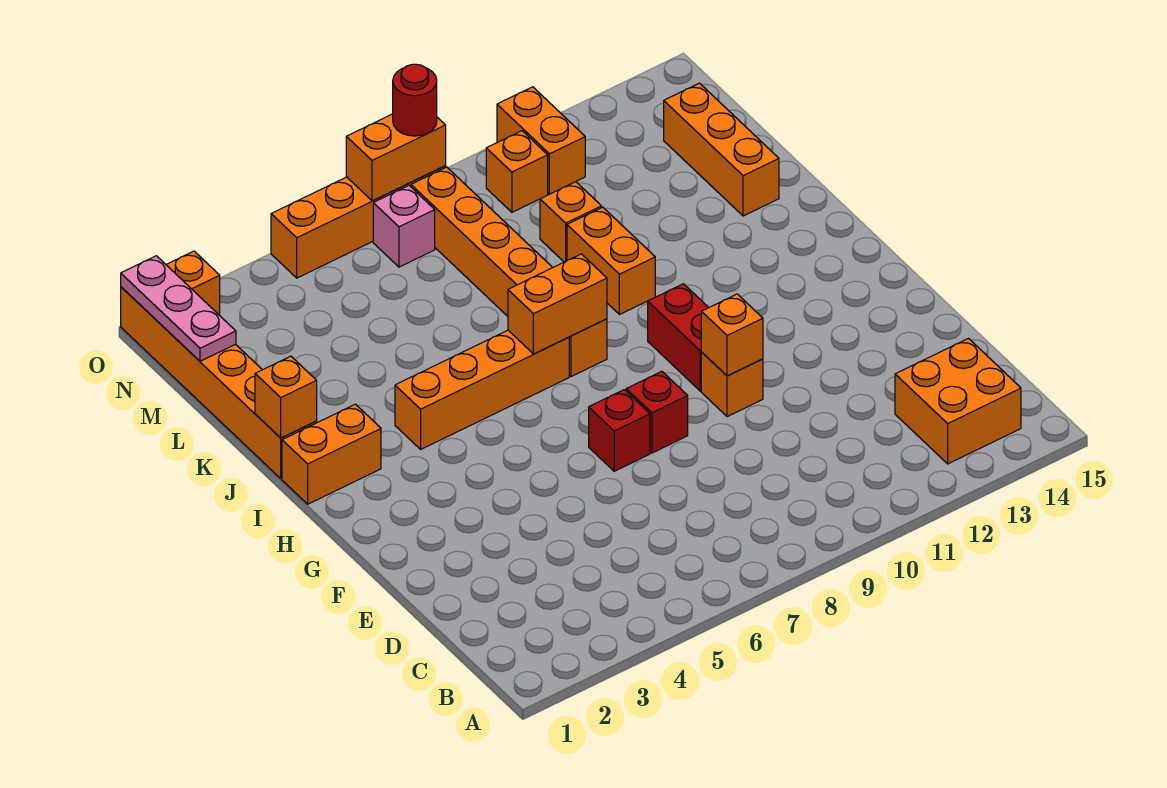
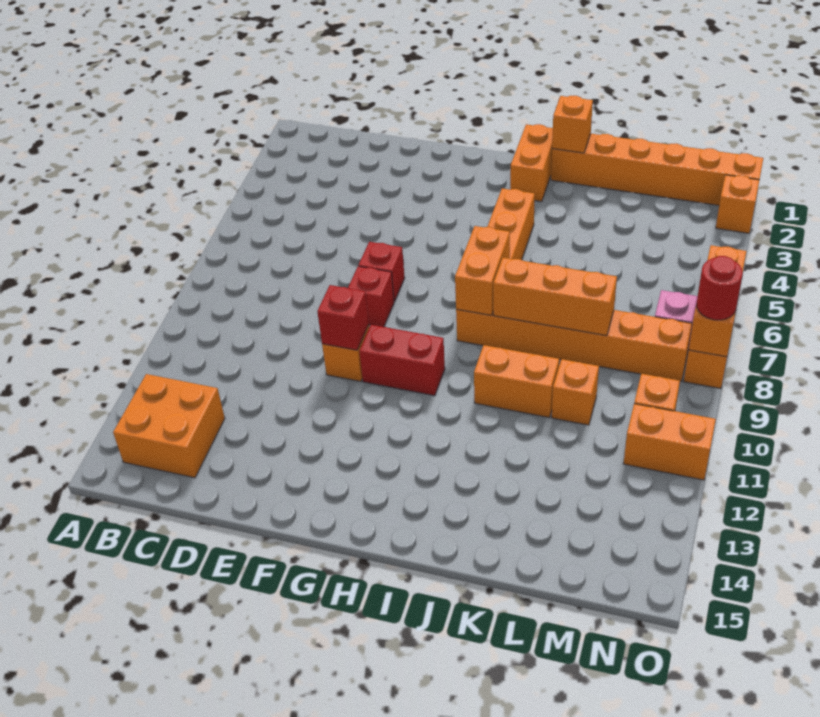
orange brick F10 level 2 -> red brick F10 level 2
orange brick K14:M14 level 1 -> orange brick J8:L8 level 2
pink plate M1:O1 level 2 -> none

